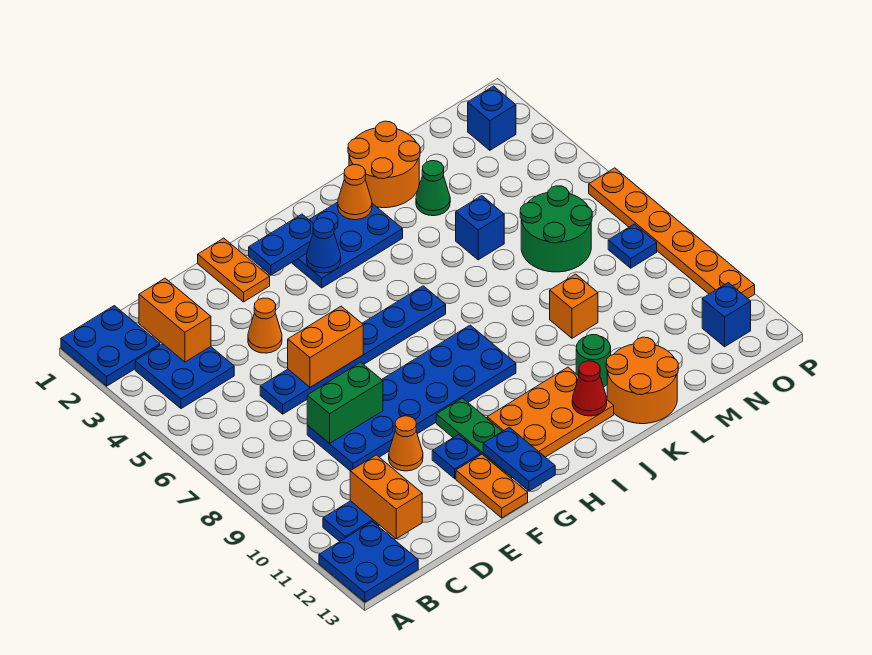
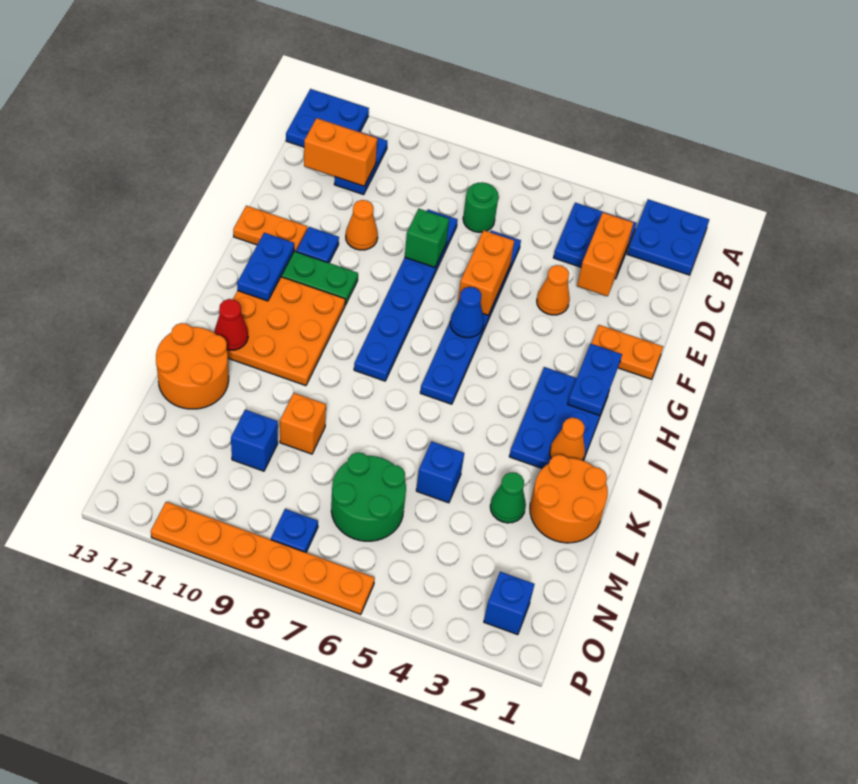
orange brick C2:C3 level 2 -> orange brick C3:D3 level 2
blue plate D8:I9 level 1 -> blue plate D8:I8 level 1
green brick D8:E8 level 2 -> green brick E8 level 2
blue plate G12:G13 level 2 -> blue plate G12:H12 level 2
blue cone H3 level 2 -> blue cone G6 level 2
orange plate H11:J12 level 1 -> orange plate H10:J12 level 1
green round brick K11 level 1 -> green round brick C7 level 1
blue brick O12 level 1 -> blue brick M10 level 1

